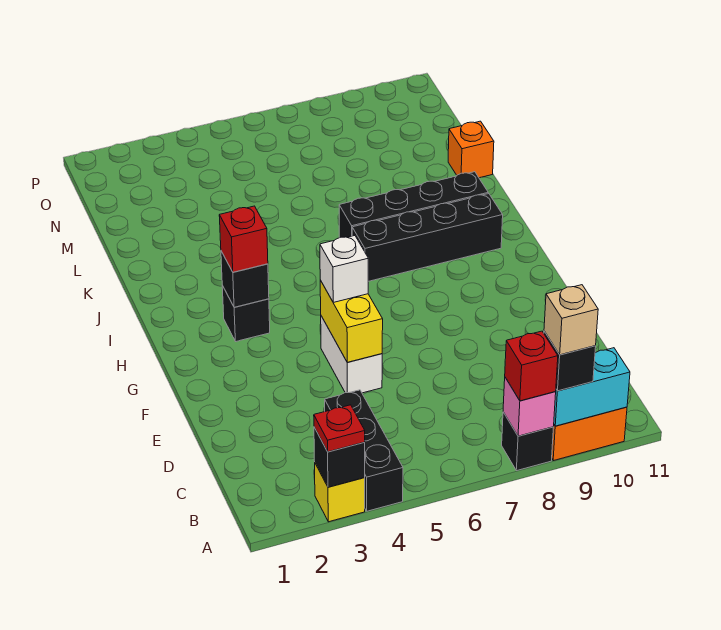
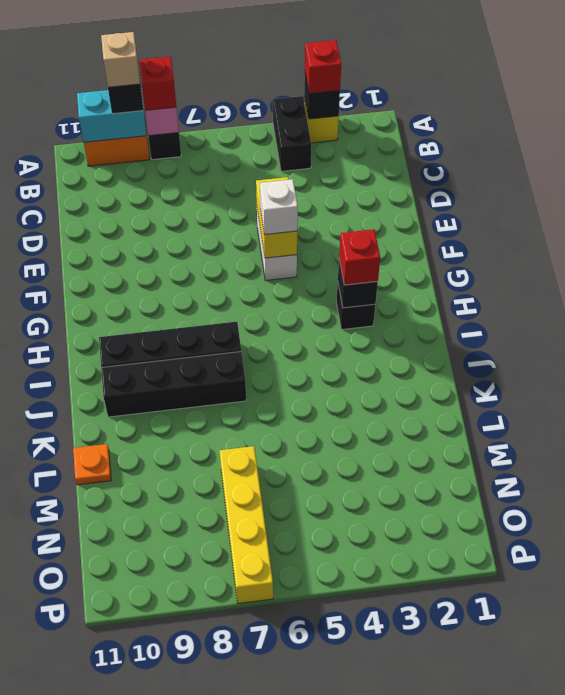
red plate A3 level 3 -> red brick A3 level 3
black brick A4:C4 level 1 -> black brick A4:B4 level 1
orange brick L11 level 1 -> orange plate L11 level 1
none -> yellow brick M7:P7 level 1

